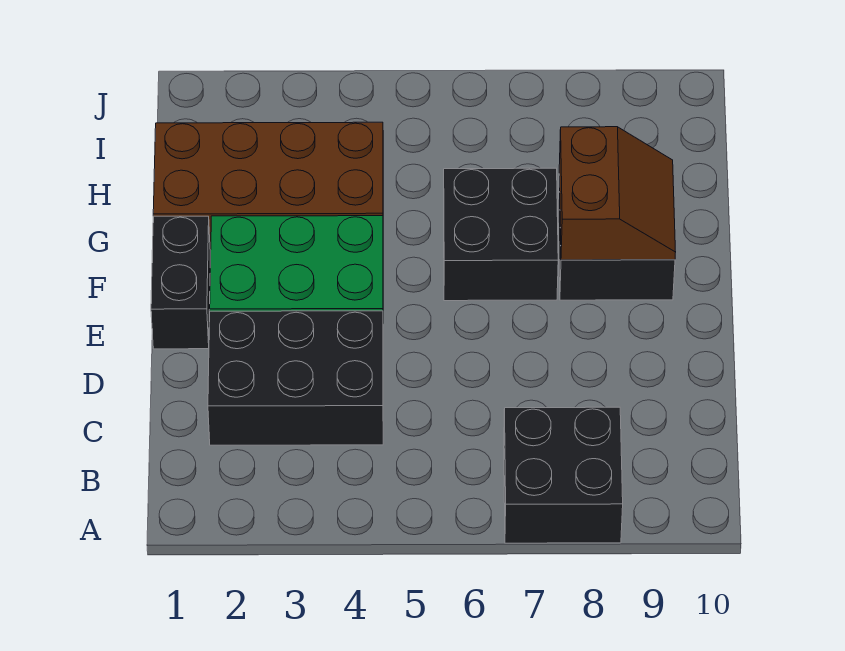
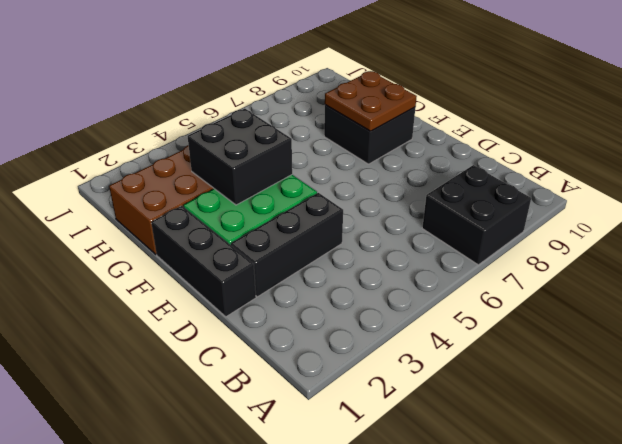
black brick C2:D4 level 1 -> black brick D2:D4 level 1
black brick E1:F1 level 1 -> black brick D1:F1 level 1
black brick F6:G7 level 1 -> black brick F3:G4 level 2
brown slope F8:G9 level 2 top 8 -> brown plate F8:G9 level 2

